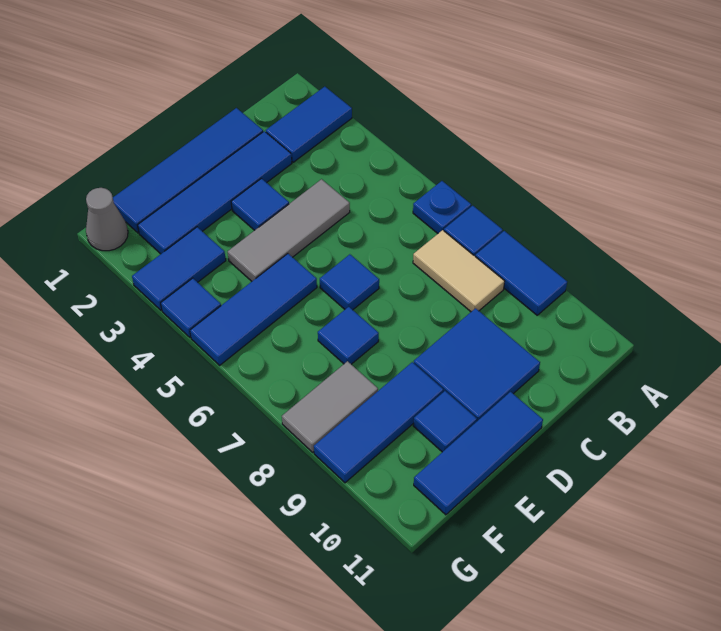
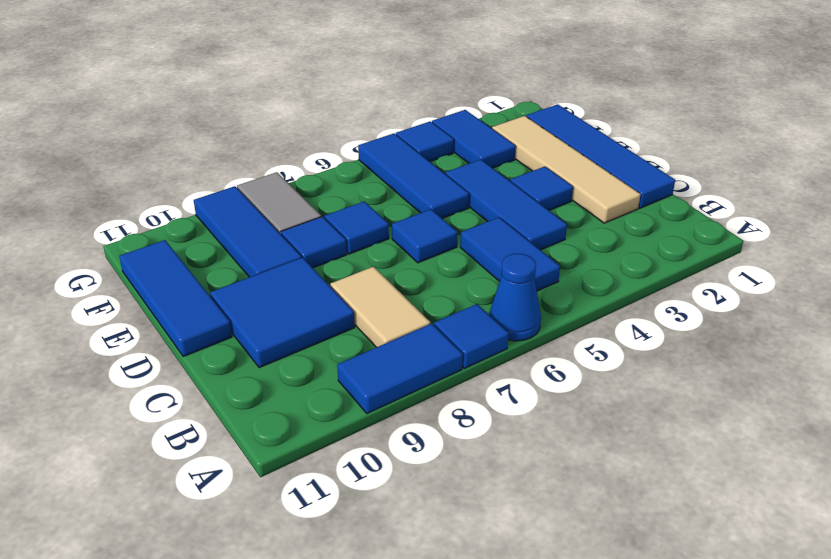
blue tile A2:B2 level 1 -> blue tile B5:C5 level 1
blue plate A6 level 1 -> blue cone A6 level 1
tan tile B7:B8 level 1 -> tan tile B8:C8 level 1
blue tile C2:F2 level 1 -> tan tile C2:F2 level 1
grey tile C4:E4 level 1 -> blue tile C4:E4 level 1
blue tile E10 level 1 -> blue tile E8 level 1
grey cone G1 level 1 -> none

